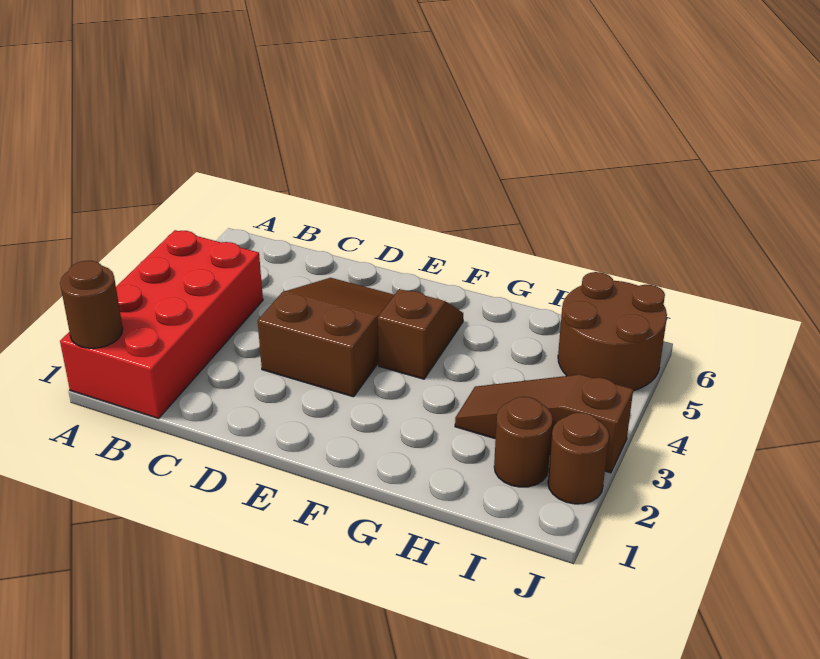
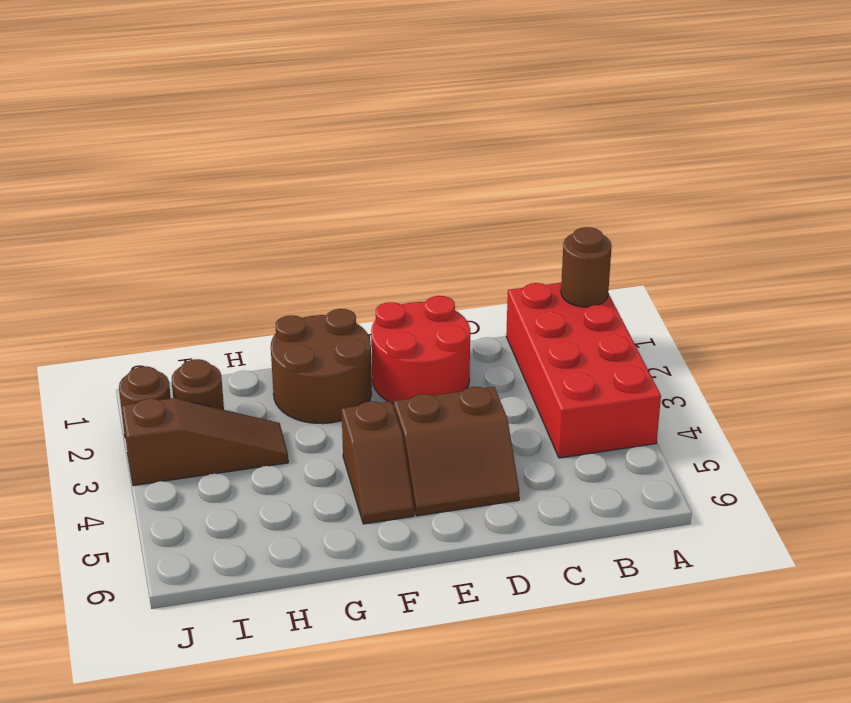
none -> red round brick D1:E2 level 1
brown slope D3:E5 level 1 top 3 -> brown slope D4:E5 level 1 top 4
brown round brick I5:J6 level 1 -> brown round brick F1:G2 level 1

